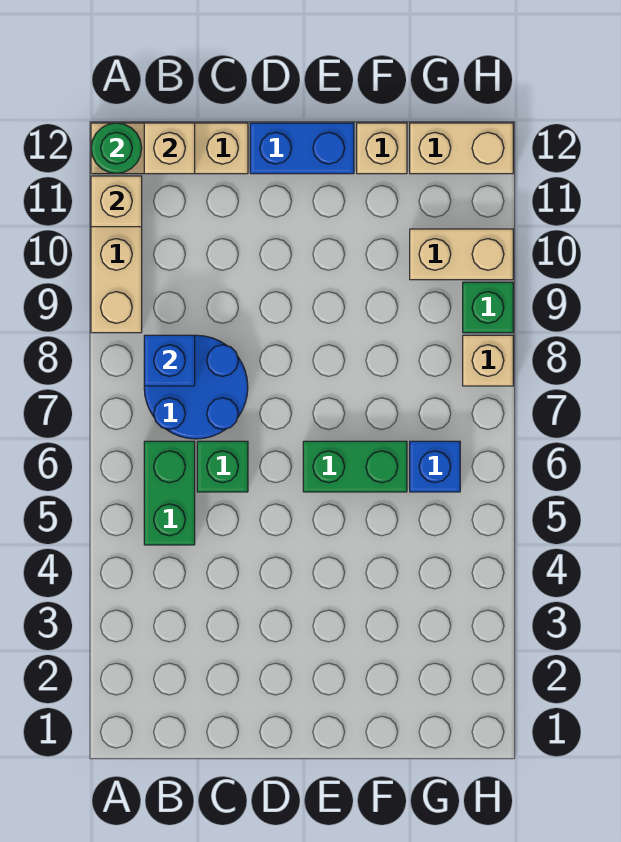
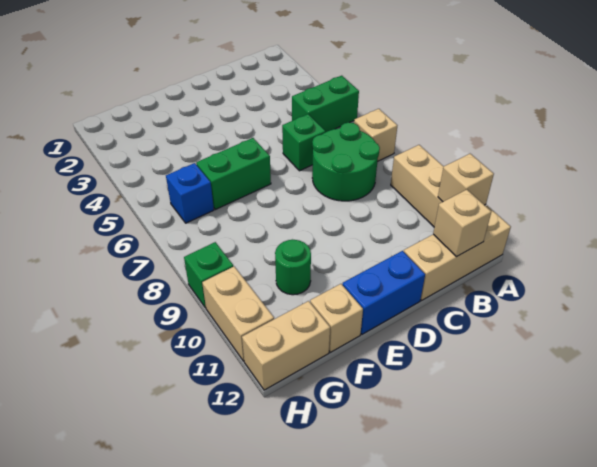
green round brick A12 level 2 -> green round brick F10 level 1
green brick B5:B6 level 1 -> green brick A5:B5 level 1
blue round brick B7:C8 level 1 -> green round brick B7:C8 level 1
blue brick B8 level 2 -> none
tan brick G10:H10 level 1 -> tan brick H10:H11 level 1
tan brick H8 level 1 -> tan brick A7 level 1

